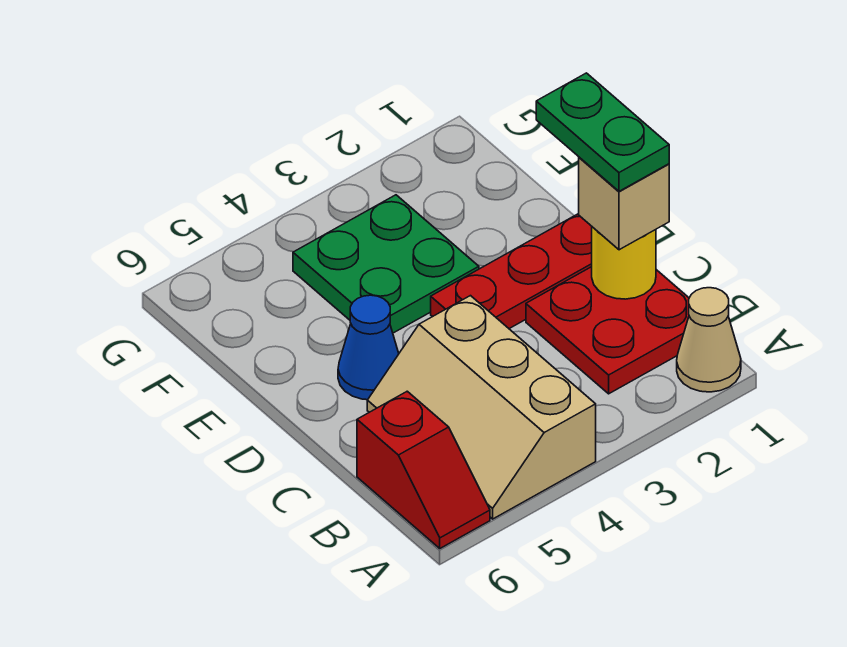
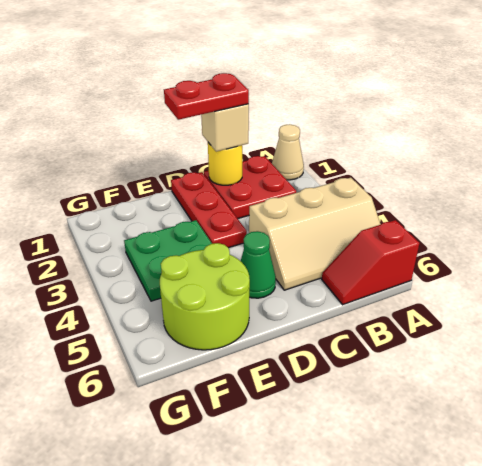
red slope A6:B6 level 1 top B -> red slope A6:B6 level 1 top A
green plate C1:D1 level 4 -> red plate C1:D1 level 4
blue cone D5 level 1 -> green cone D5 level 1
none -> lime round brick E5:F6 level 1

